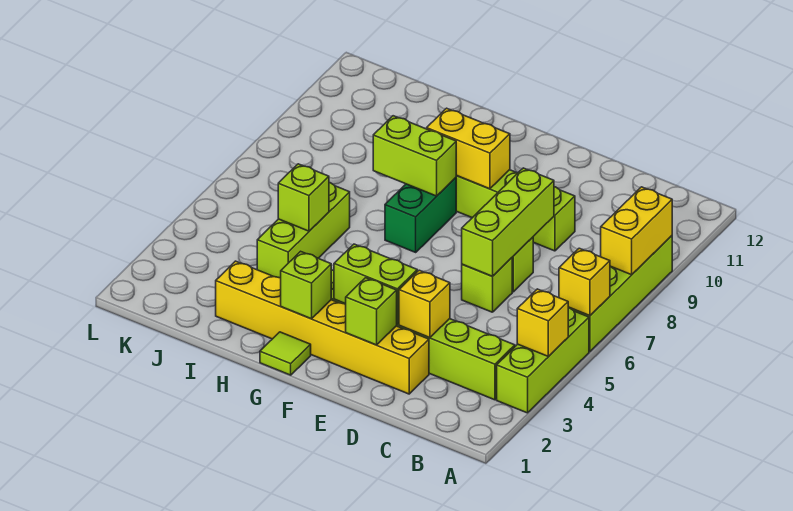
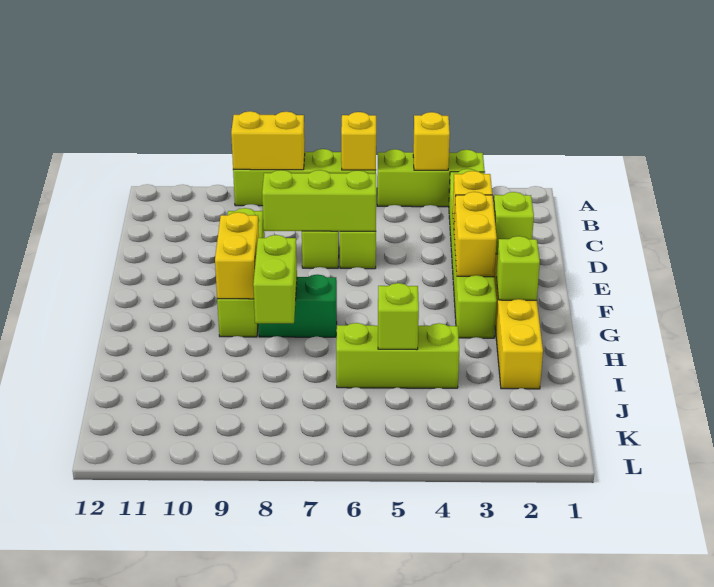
lime brick E3:F3 level 2 -> yellow brick E3:F3 level 2
lime tile G1 level 1 -> none

